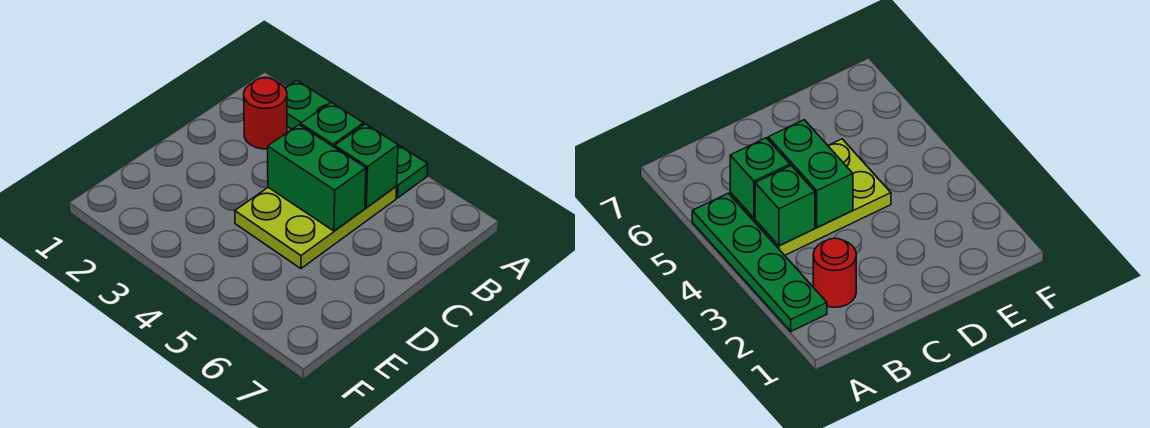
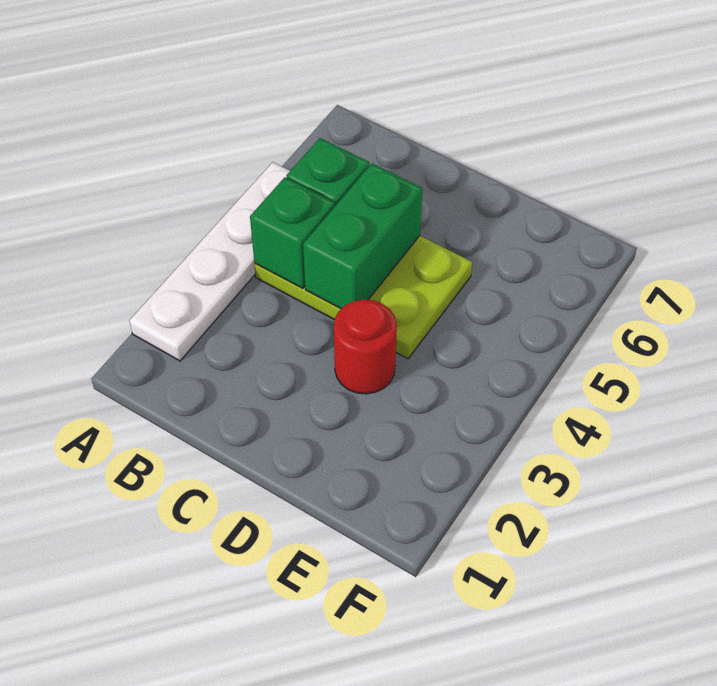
green plate A2:A5 level 1 -> white plate A2:A5 level 1
red round brick B2 level 1 -> red round brick D3 level 1

